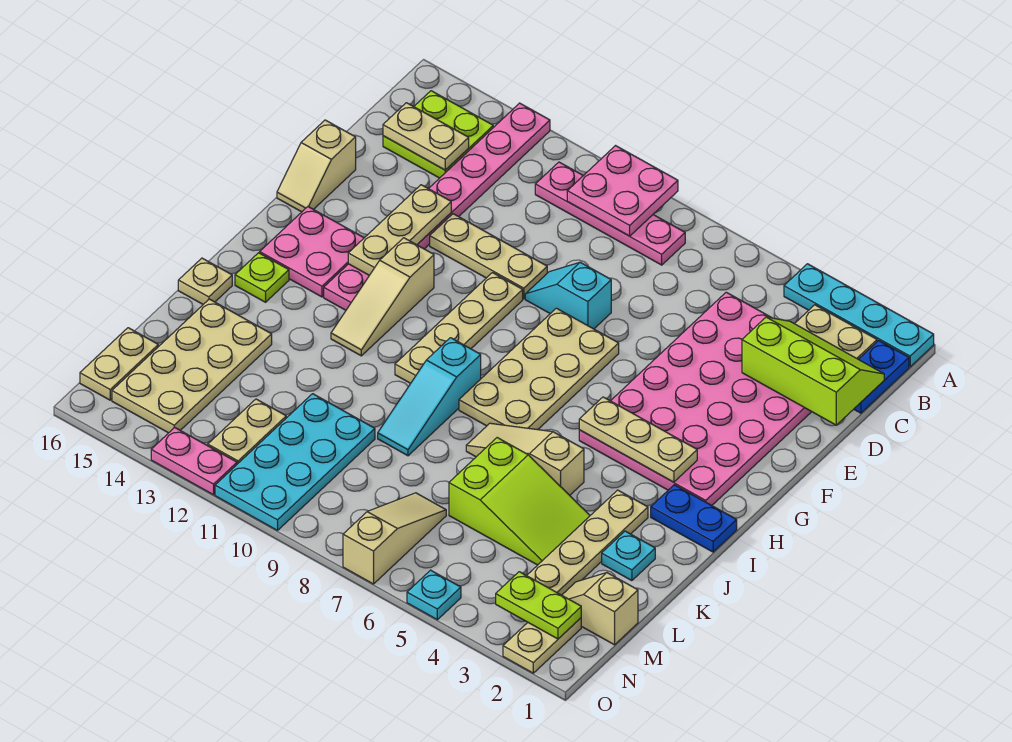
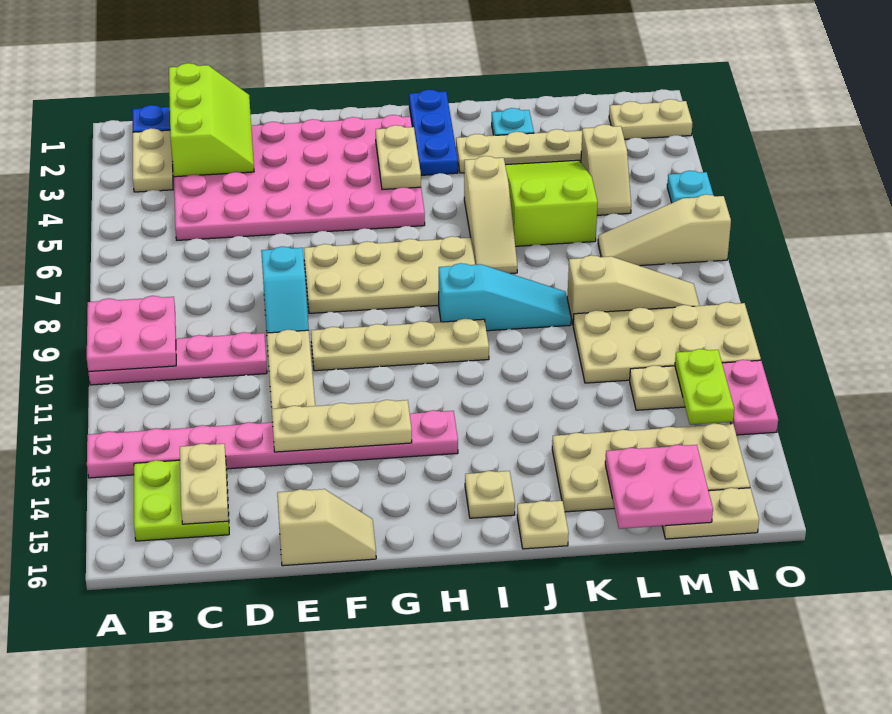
cyan plate A1:A4 level 1 -> none
pink plate B8:B11 level 1 -> pink plate A10:D10 level 1
lime slope C1:D3 level 2 top D -> lime slope C1:D3 level 2 top C
tan slope G12:I12 level 1 top G -> tan slope L9:N9 level 1 top L
pink plate G14:H15 level 1 -> pink plate L15:M16 level 2
tan plate H3:H5 level 2 -> tan plate H3:H4 level 2
blue plate I1:I2 level 1 -> blue plate I1:I3 level 1
lime plate I15 level 1 -> tan plate I15 level 1
cyan plate L10:O11 level 1 -> tan plate L10:O11 level 1
tan slope M1:M2 level 1 top 1 -> tan slope M4:M5 level 1 top 4
lime plate N2:N3 level 2 -> lime plate N12:N13 level 2

